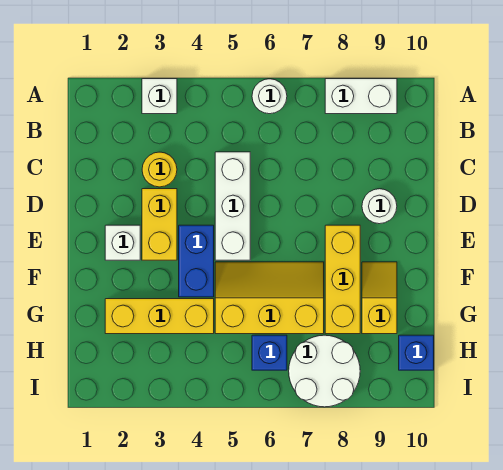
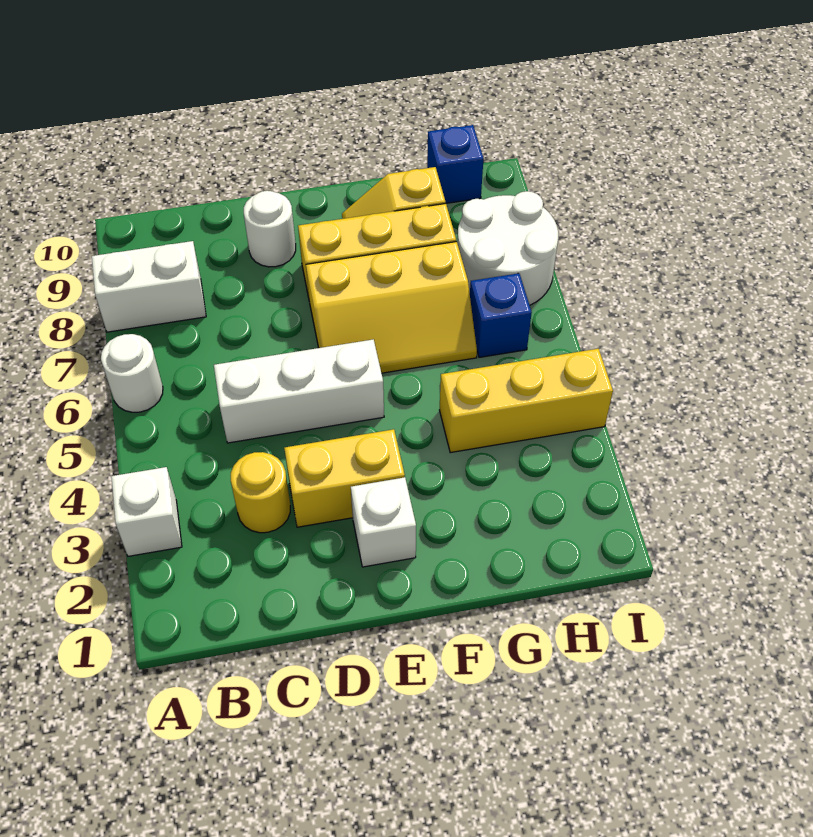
white brick A8:A9 level 1 -> white brick A8:B8 level 1
blue brick E4:F4 level 1 -> none
yellow slope F5:G7 level 1 top G -> yellow slope E6:G7 level 1 top 7
yellow brick G2:G4 level 1 -> yellow brick G4:I4 level 1

